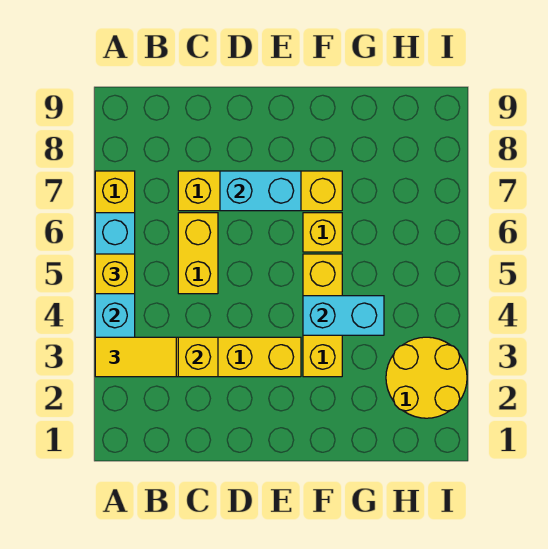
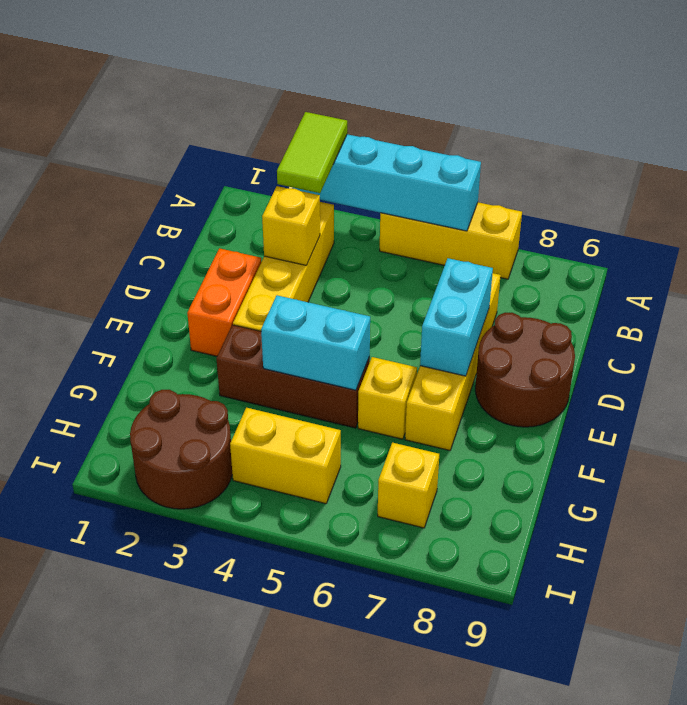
yellow tile A3:B3 level 3 -> lime tile A3:B3 level 3
yellow brick A5 level 3 -> yellow brick H7 level 1
yellow brick C5:C6 level 1 -> yellow brick H4:H5 level 1
none -> orange brick D2:E2 level 1
none -> brown round brick D8:E9 level 1
yellow brick F3:F5 level 1 -> brown brick F3:F5 level 1
cyan brick F4:G4 level 2 -> cyan brick F4:F5 level 2
yellow round brick H2:I3 level 1 -> brown round brick H2:I3 level 1

